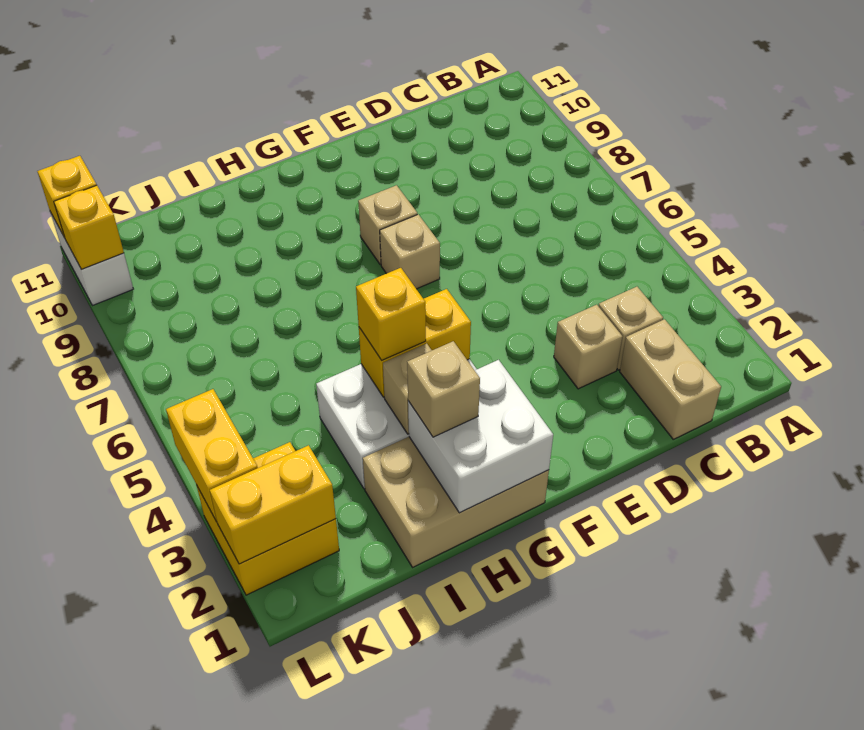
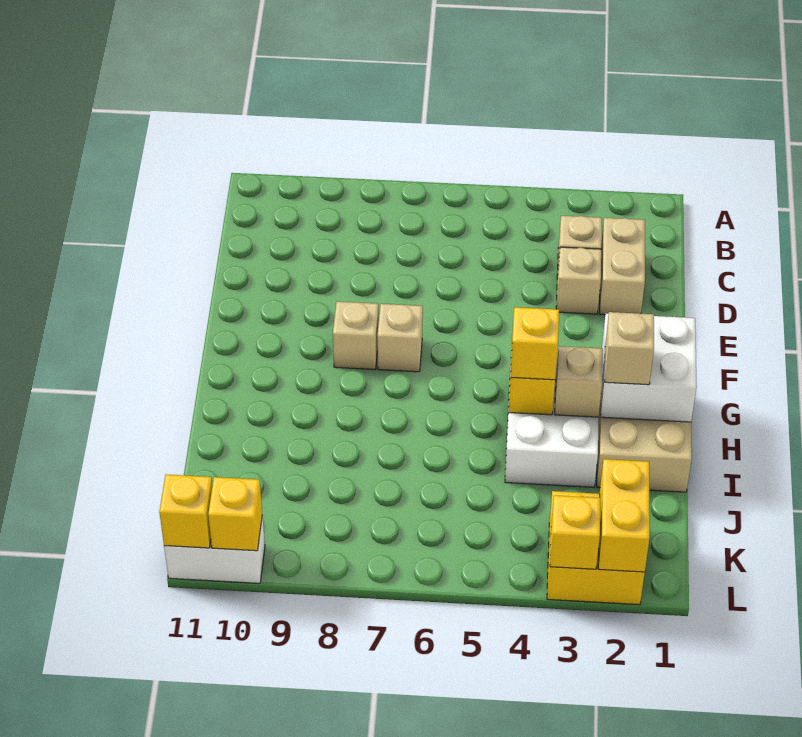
tan brick C1:C2 level 1 -> tan brick C2:D2 level 1
yellow brick L3:L4 level 2 -> yellow brick L3 level 2

